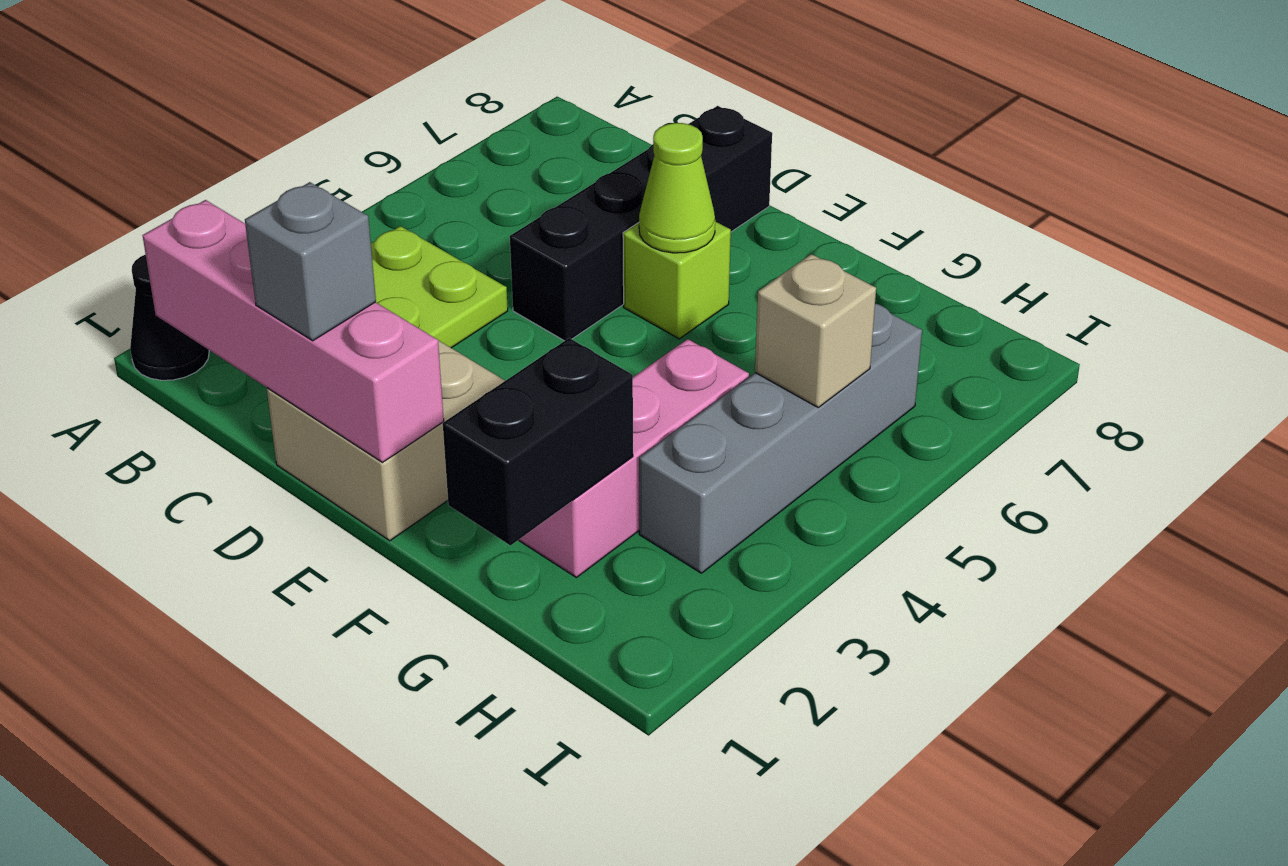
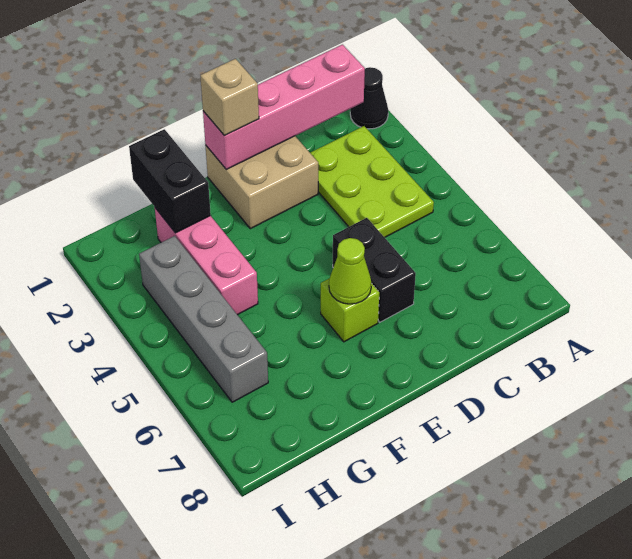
grey brick D1 level 3 -> none
black brick D5:D8 level 1 -> black brick D5:D6 level 1
tan brick H5 level 2 -> tan brick E1 level 3

